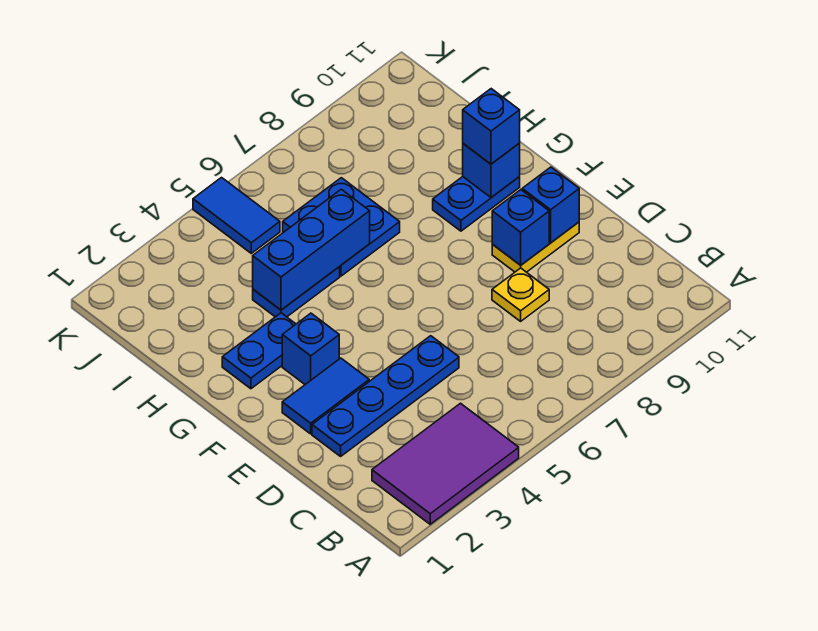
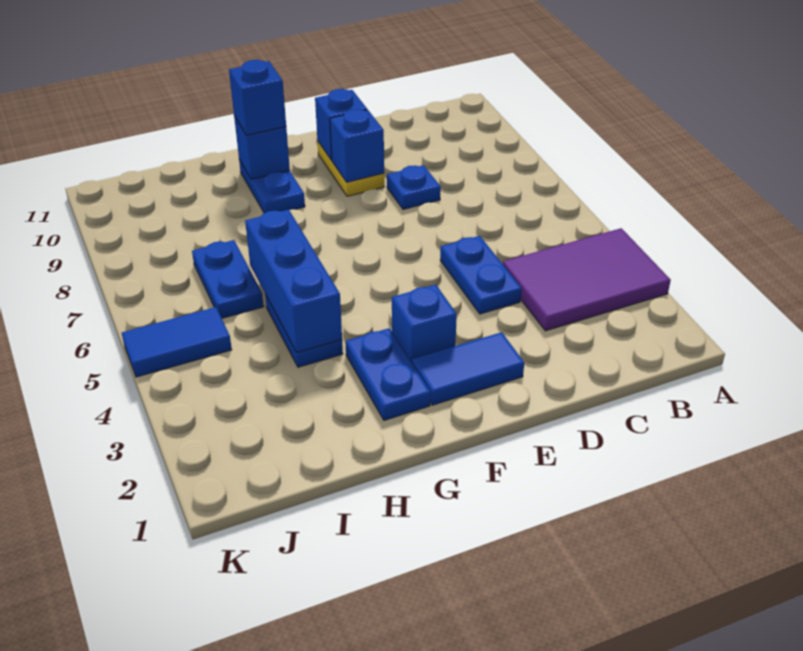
purple tile A2:B4 level 1 -> purple tile A3:C4 level 1
blue plate D2:D5 level 1 -> blue plate D4:D5 level 1
yellow plate D8 level 1 -> blue plate D8 level 1
blue tile E2:E3 level 1 -> blue tile E2:F2 level 1
blue plate H6:I7 level 1 -> blue plate I6:I7 level 1

